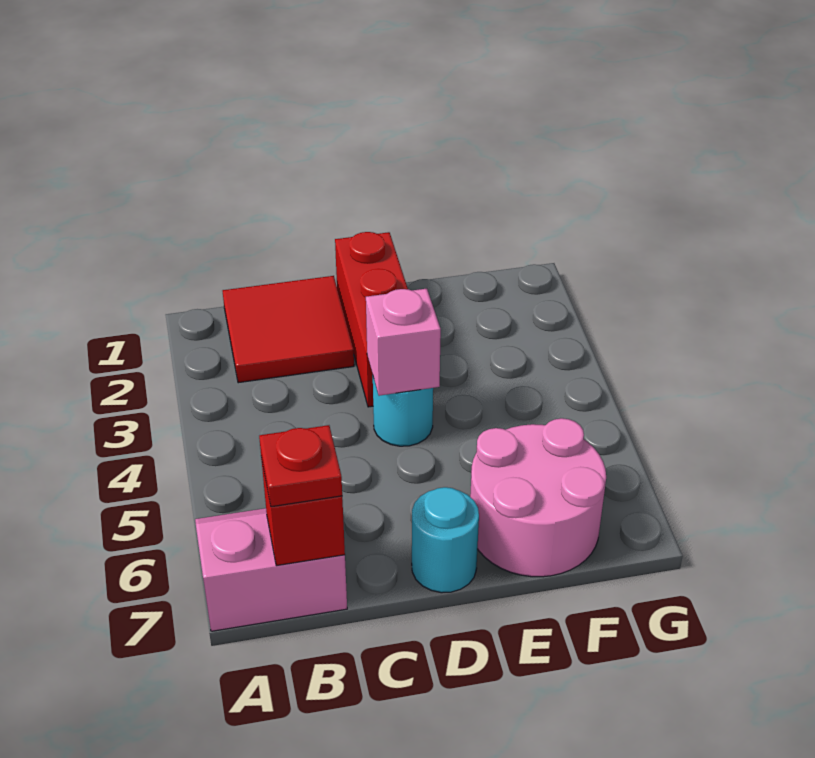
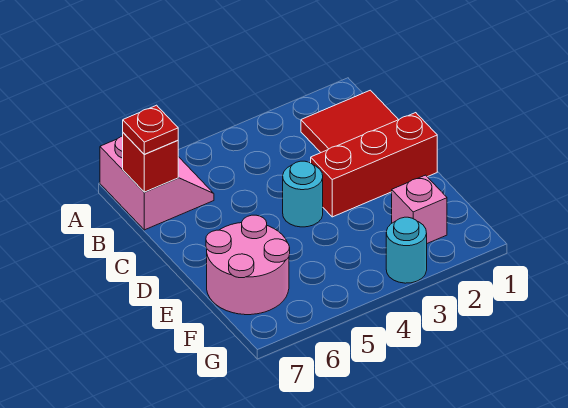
pink brick D4 level 2 -> pink brick F2 level 1
cyan round brick D7 level 1 -> cyan round brick G3 level 1

